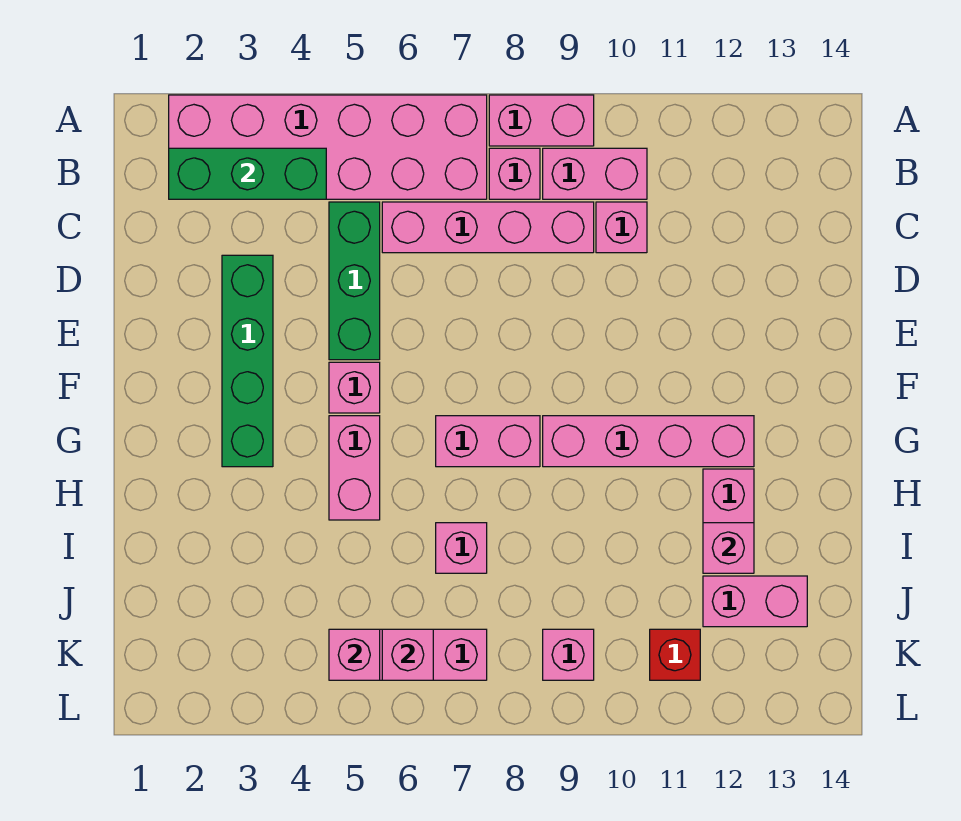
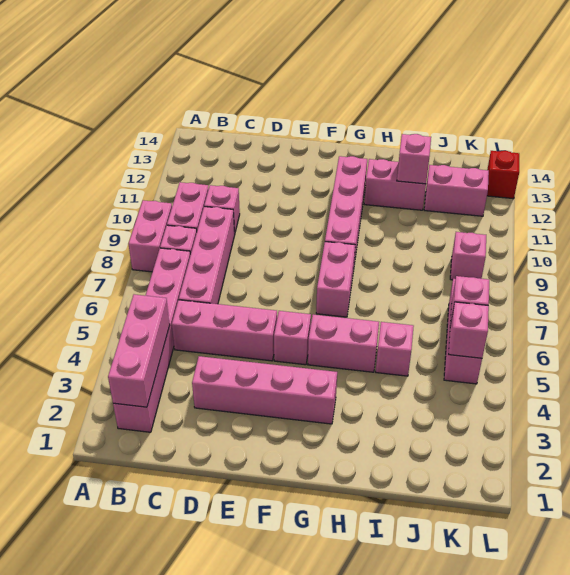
pink brick A2:B7 level 1 -> pink brick B2:B7 level 1
green brick B2:B4 level 2 -> pink brick B2:B4 level 2
green brick C5:E5 level 1 -> pink brick C5:E5 level 1
green brick D3:G3 level 1 -> pink brick D3:G3 level 1
pink brick I7 level 1 -> pink brick I5 level 1
pink brick J12:J13 level 1 -> pink brick J12:K12 level 1
red brick K11 level 1 -> red brick L13 level 1

